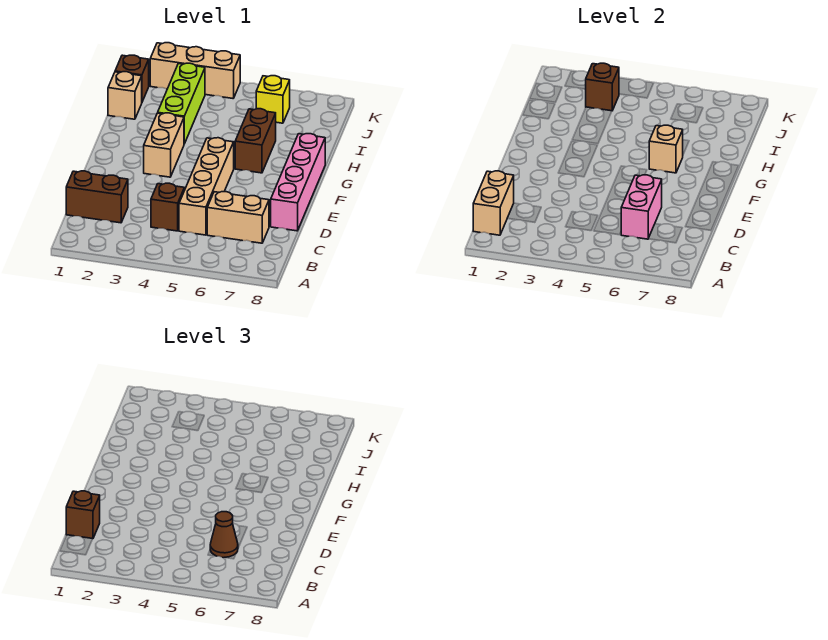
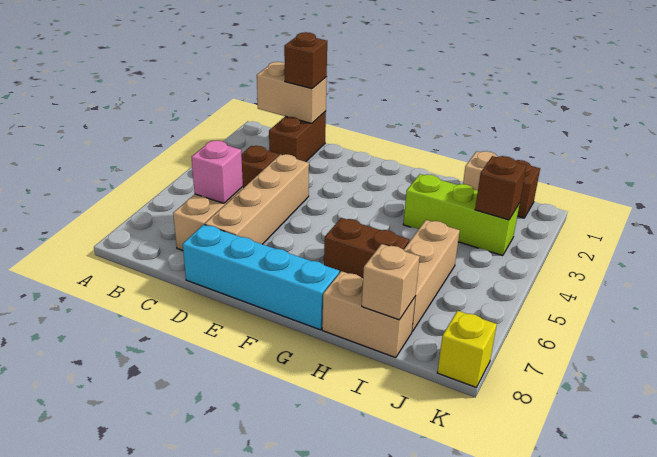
tan brick C5:F5 level 1 -> tan brick D4:D7 level 1
pink brick C6:D6 level 2 -> pink brick C6 level 2
brown cone C6 level 3 -> none
pink brick D8:G8 level 1 -> cyan brick D8:G8 level 1
tan brick F3:G3 level 1 -> tan brick H8:I8 level 1
tan brick G6 level 2 -> tan brick I8 level 2
yellow brick J6 level 1 -> yellow brick K8 level 1
tan brick K2:K4 level 1 -> tan brick I5:I7 level 1

